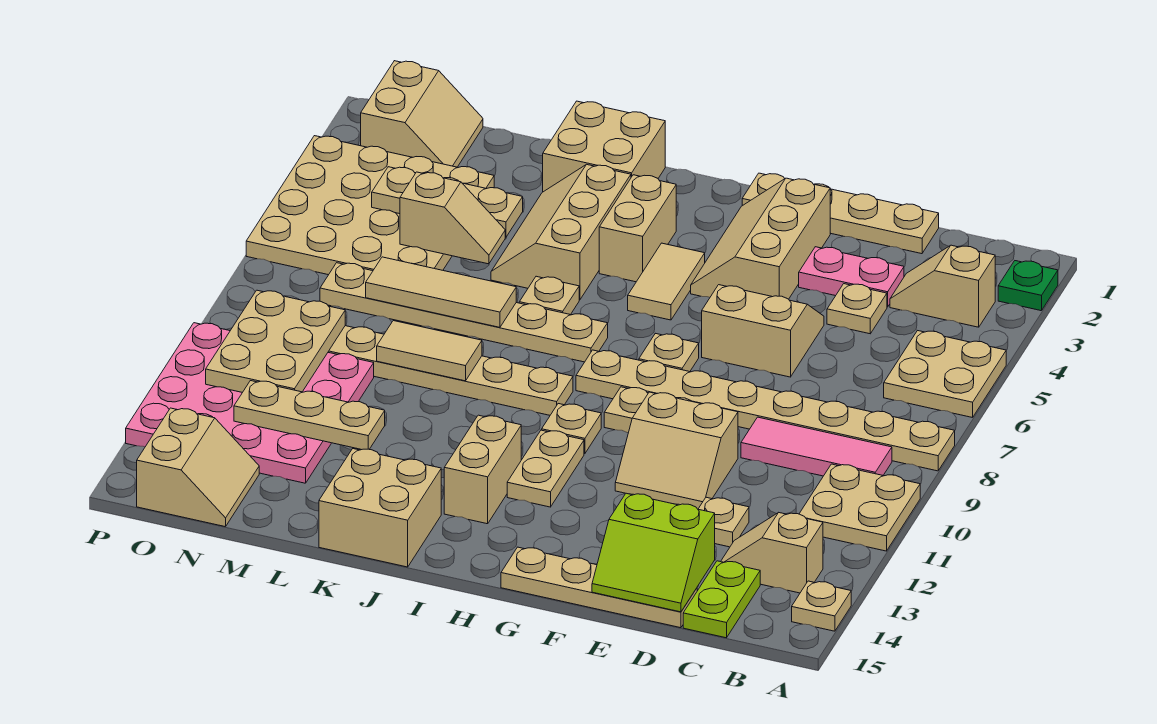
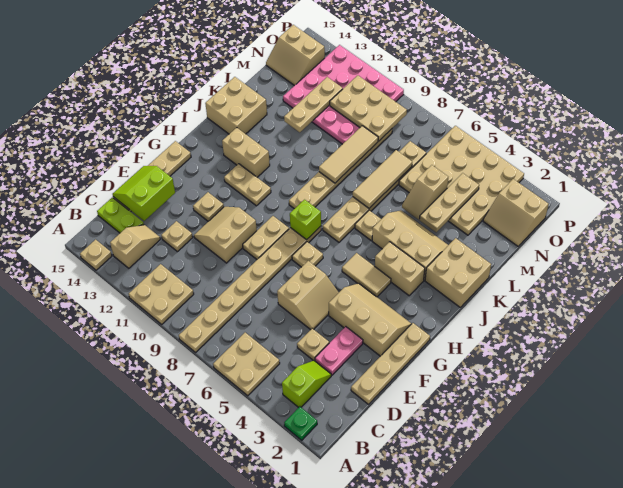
tan slope B3:C3 level 1 top B -> lime slope B3:C3 level 1 top B
pink tile B9:D9 level 1 -> none
none -> lime brick H8 level 2
tan plate H10 level 1 -> tan plate F12 level 1
tan tile K9:L9 level 2 -> tan tile K9:M9 level 2

